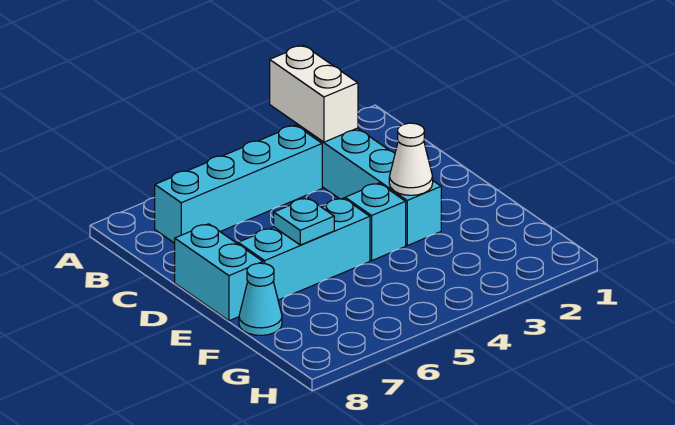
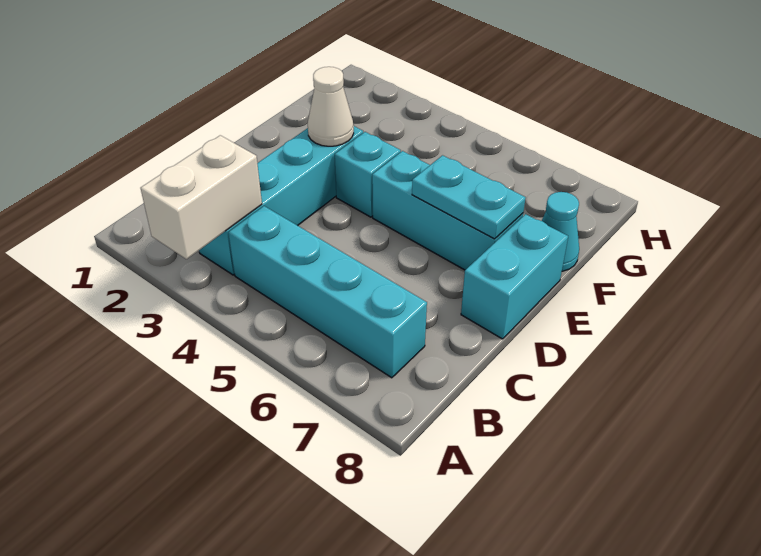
cyan plate E6 level 2 -> cyan plate E6:E7 level 2

